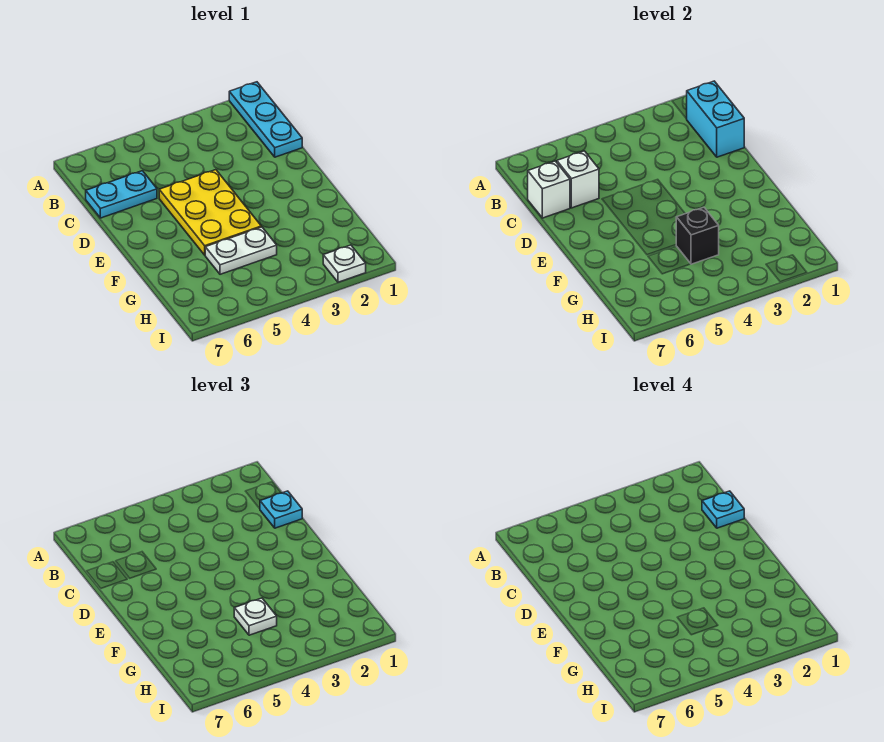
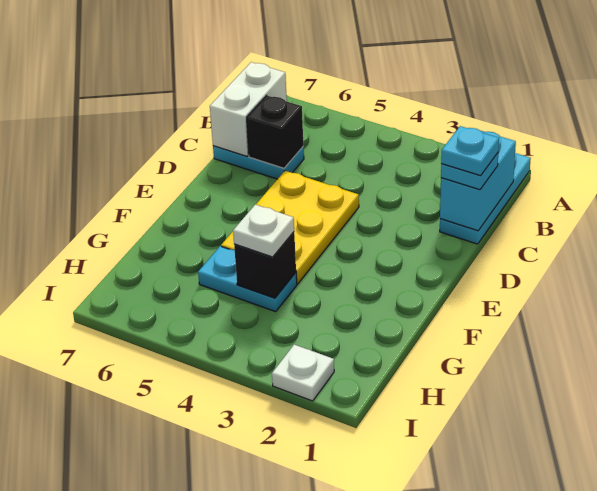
white brick C6 level 2 -> black brick C6 level 2
white brick C7 level 2 -> white brick B7:C7 level 2
white plate G4:G5 level 1 -> cyan plate G4:G5 level 1

